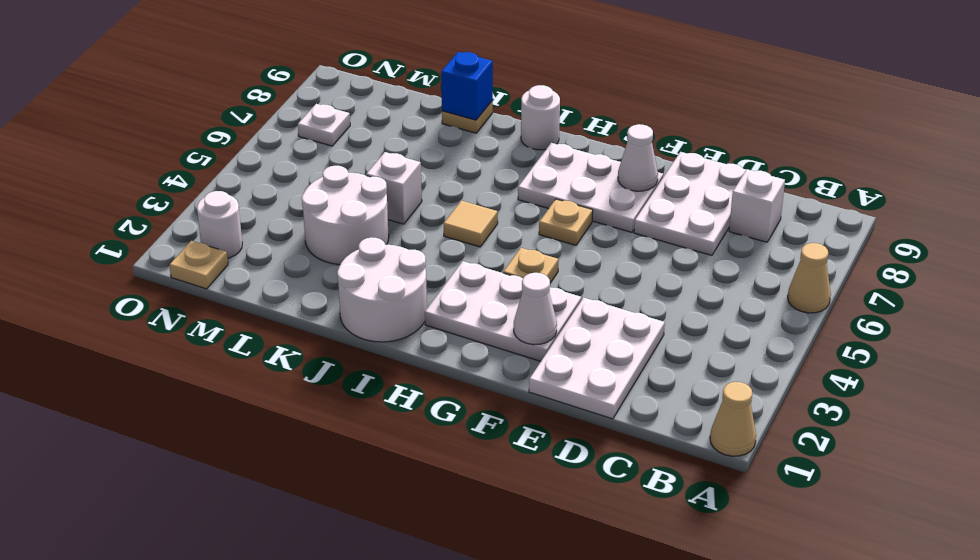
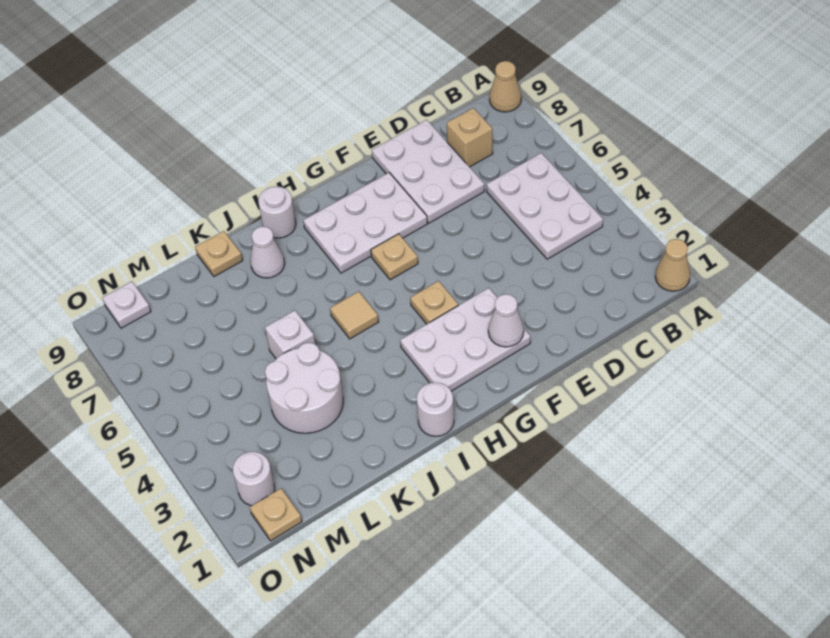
tan cone A6 level 1 -> tan cone A9 level 1
white brick C8 level 1 -> tan brick C8 level 1
white plate D1:E3 level 1 -> white plate B4:C6 level 1
white cone F8 level 2 -> white cone J8 level 1
white round brick I1:J2 level 1 -> white round brick I1 level 1
blue brick K9 level 2 -> none
white plate N7 level 1 -> white plate N9 level 1

